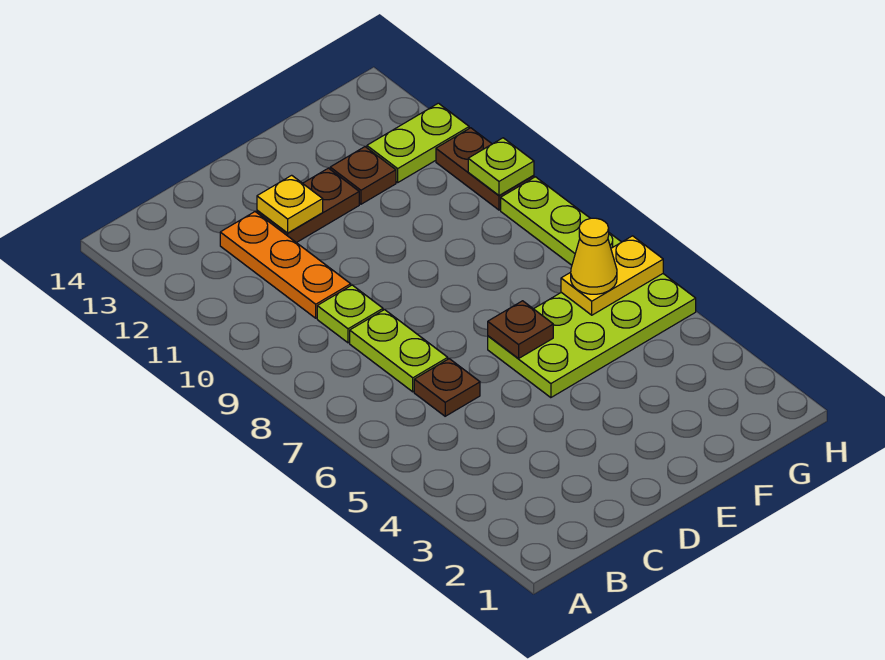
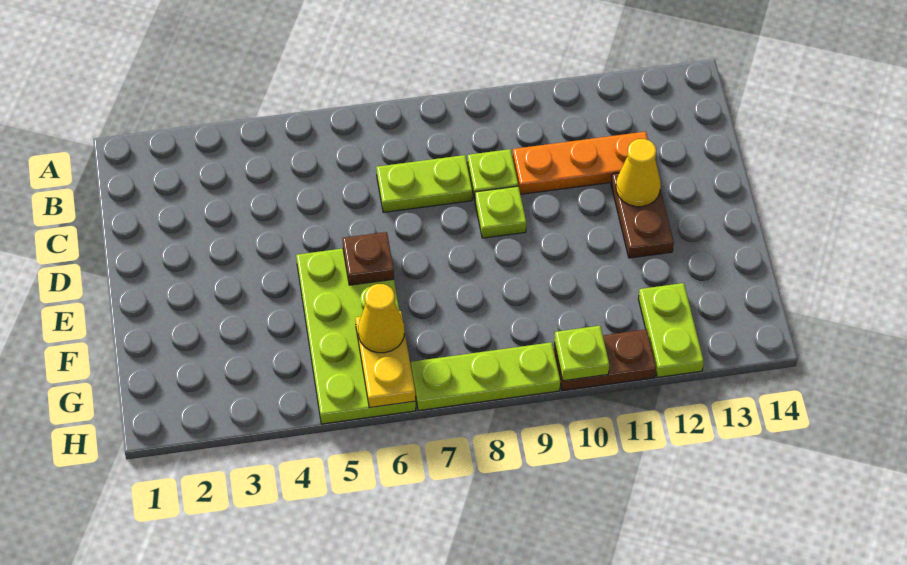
brown plate C6 level 1 -> none
none -> lime plate D9 level 1
yellow plate D12 level 2 -> yellow cone D12 level 2
brown plate F12 level 1 -> none

